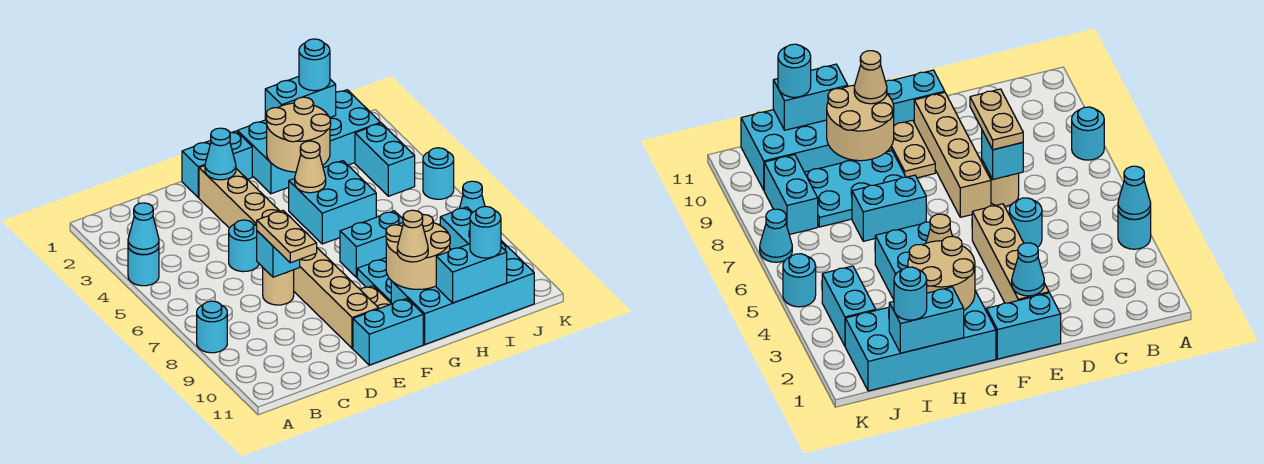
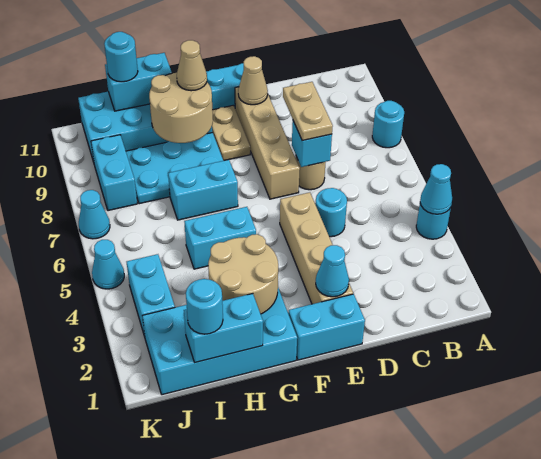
cyan brick G4:H5 level 1 -> cyan brick G5:H5 level 1
tan cone G4 level 2 -> tan cone E10 level 2
cyan round brick K5 level 1 -> cyan cone K5 level 1

